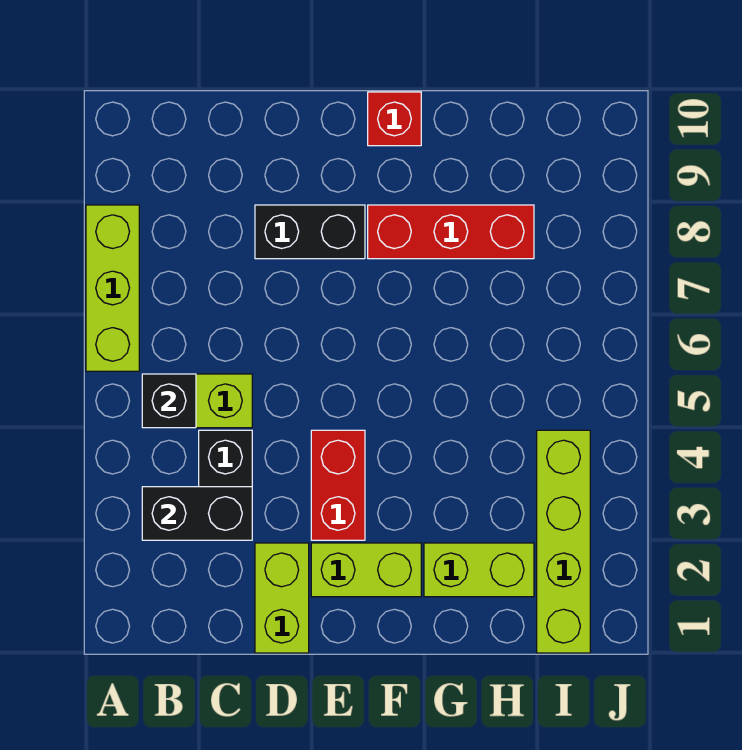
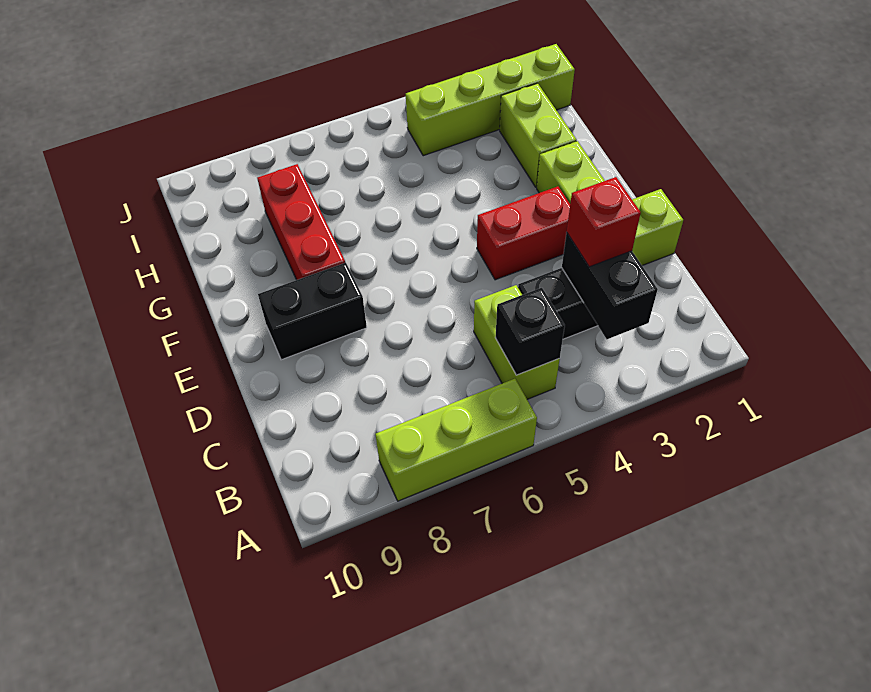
black brick D8:E8 level 1 -> black brick E8:E9 level 1
red brick F10 level 1 -> red brick C3 level 3

